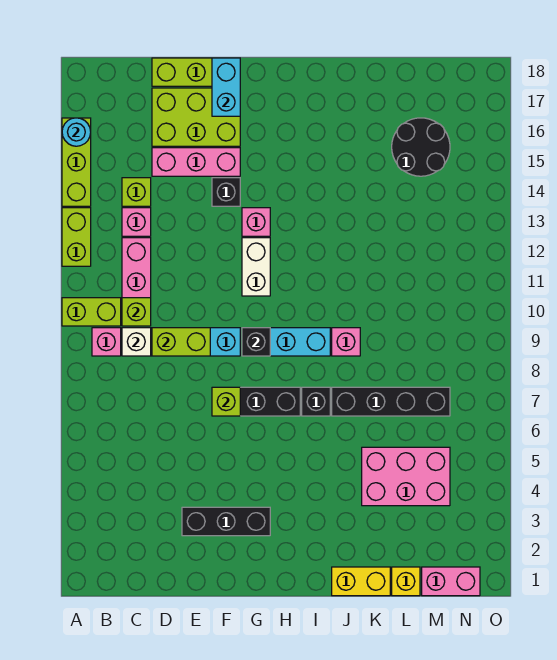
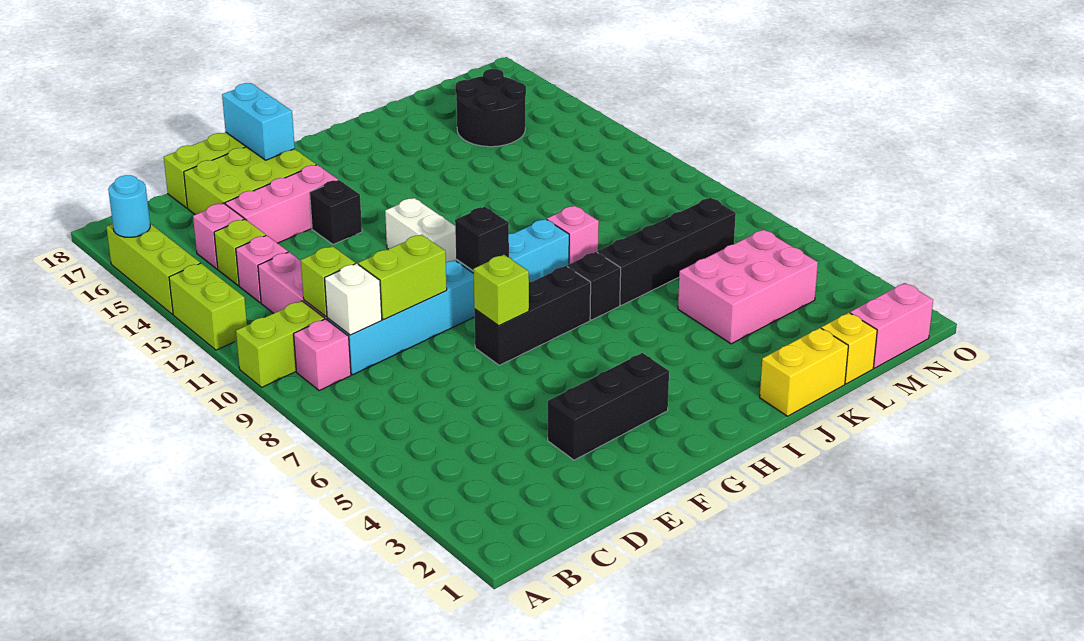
pink brick G13 level 1 -> pink brick C15 level 1

